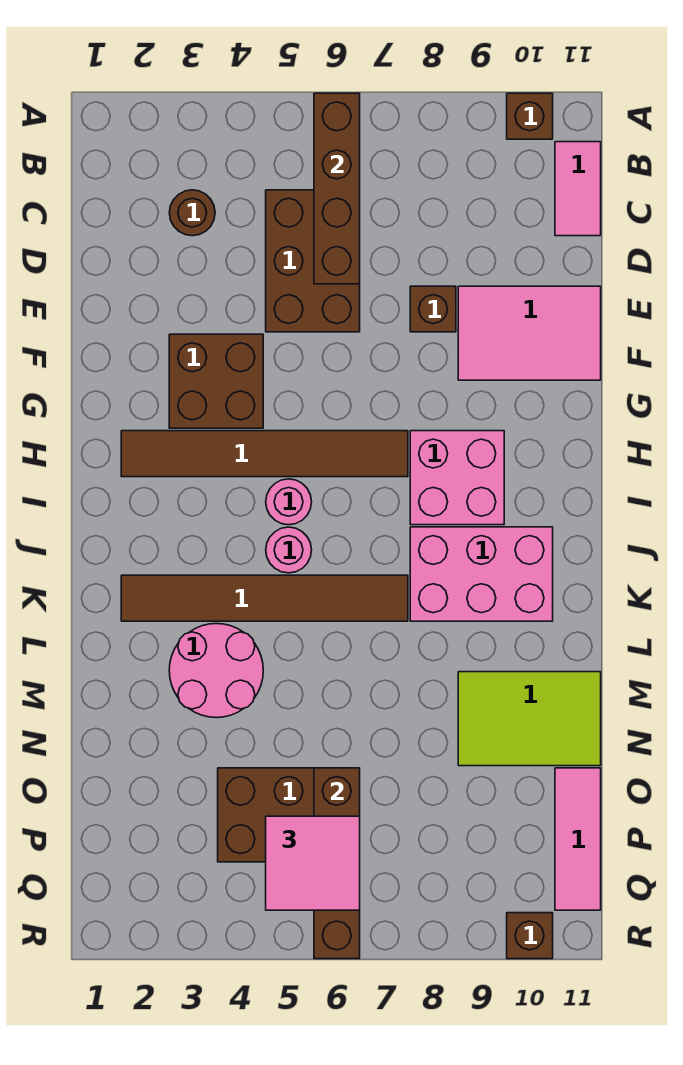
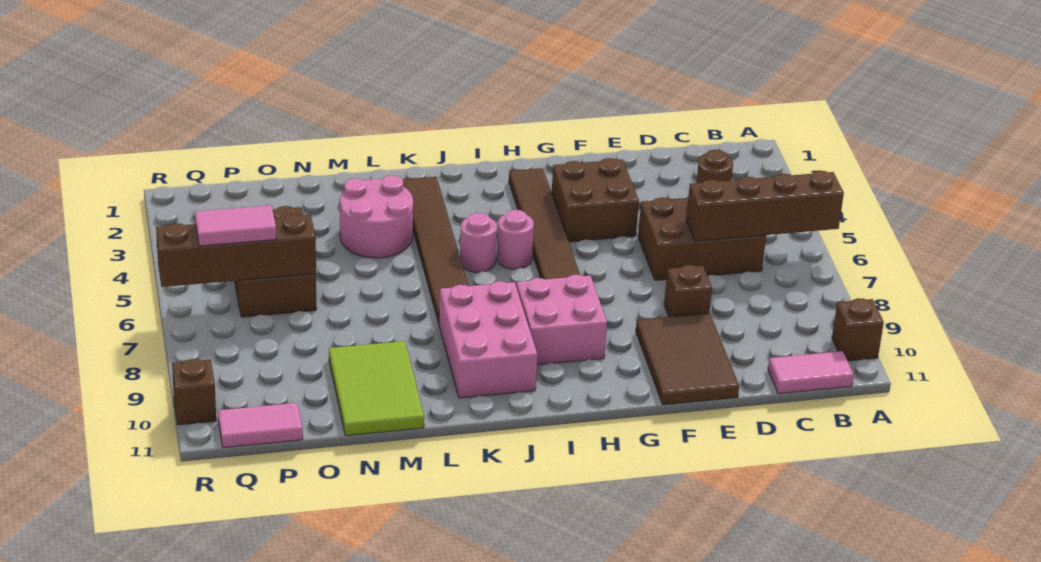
pink tile E9:F11 level 1 -> brown tile E9:F11 level 1
pink tile O11:Q11 level 1 -> pink tile P11:Q11 level 1
pink tile P5:Q6 level 3 -> pink tile P6:Q6 level 3

